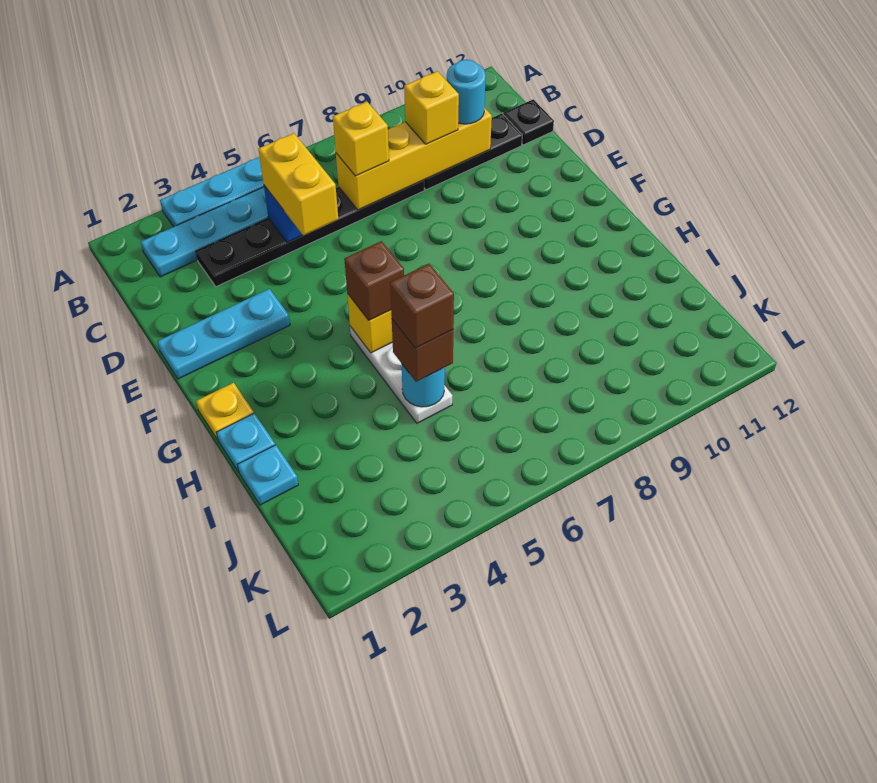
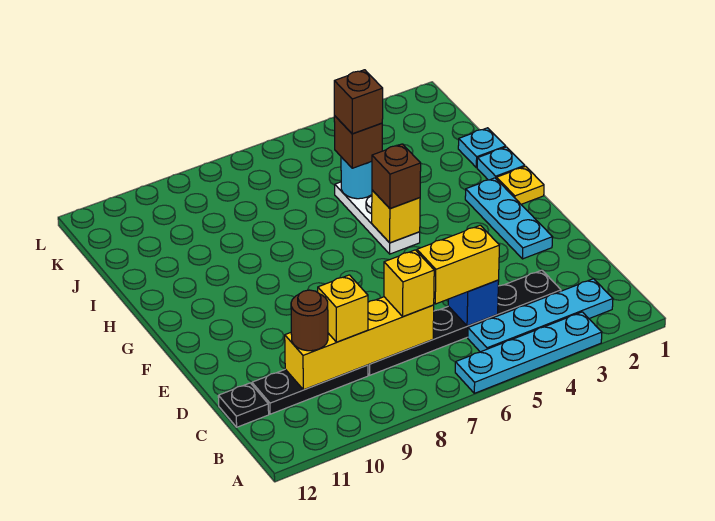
yellow brick C5:D5 level 3 -> yellow brick C5:C6 level 3
cyan round brick C10 level 3 -> brown round brick C10 level 3
cyan plate E1:E3 level 1 -> cyan plate E2:G2 level 1

